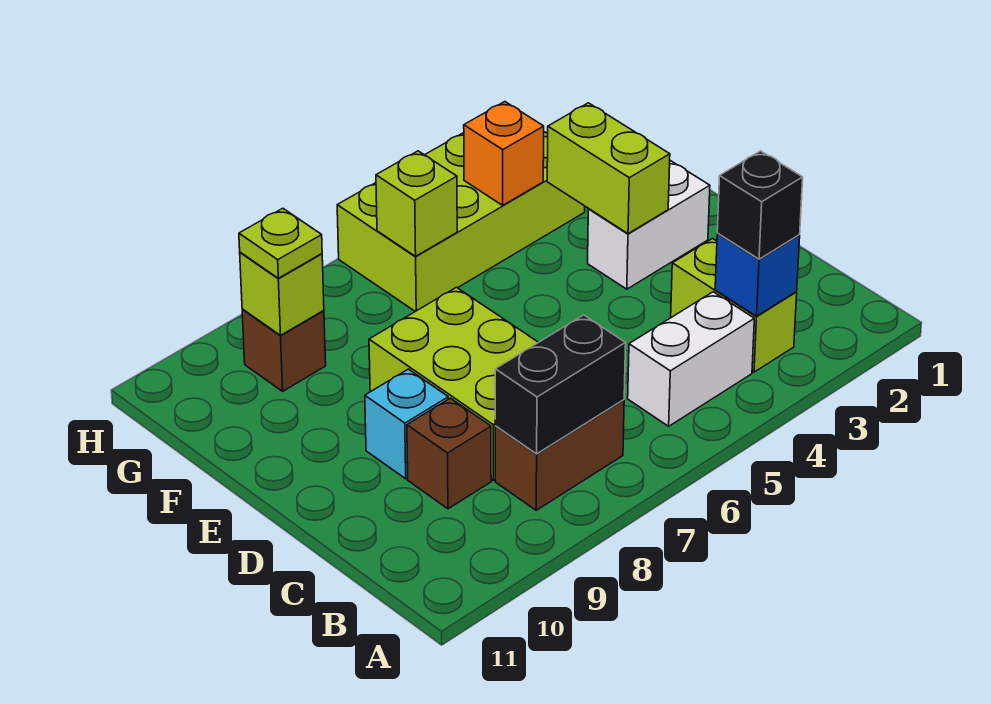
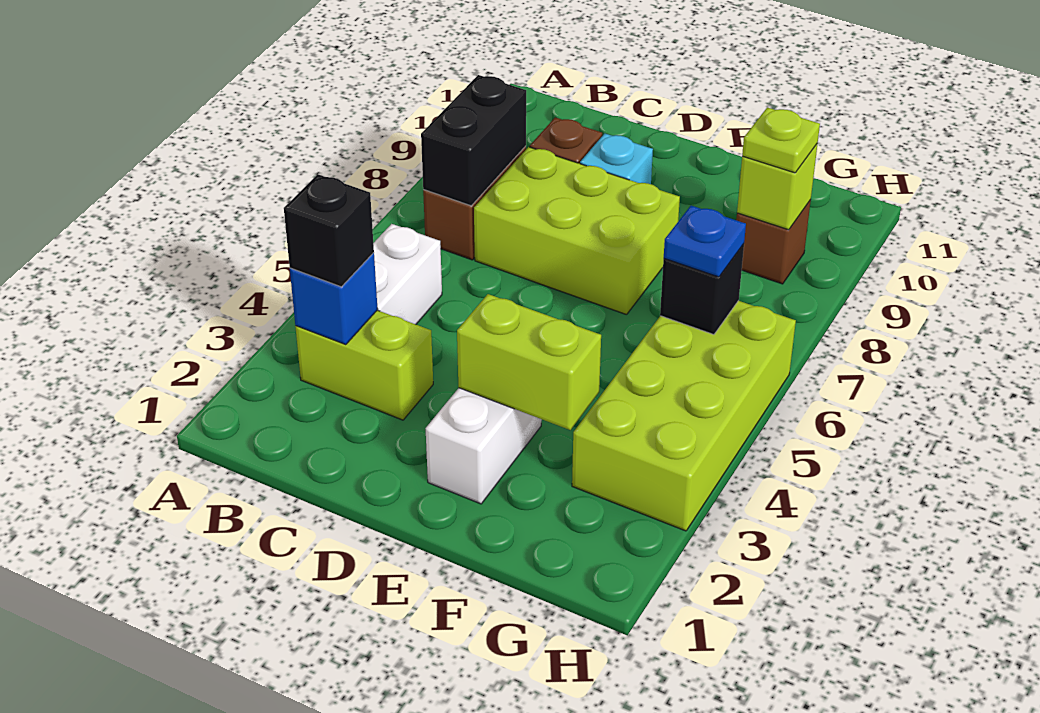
orange brick G4 level 2 -> none
lime brick G6 level 2 -> black brick G6 level 2
none -> blue plate G6 level 3

